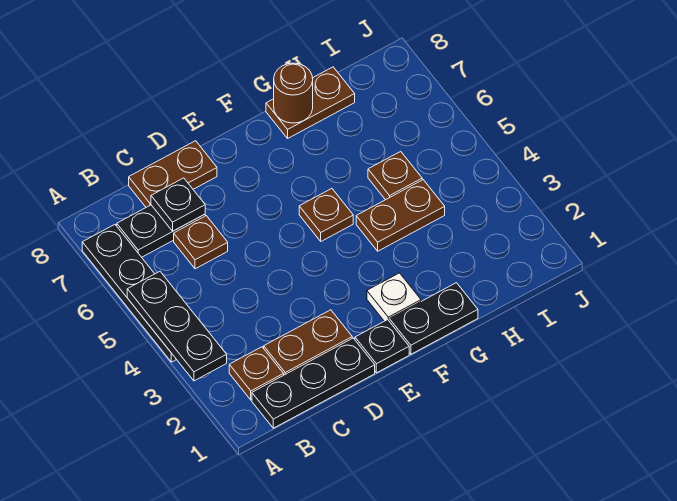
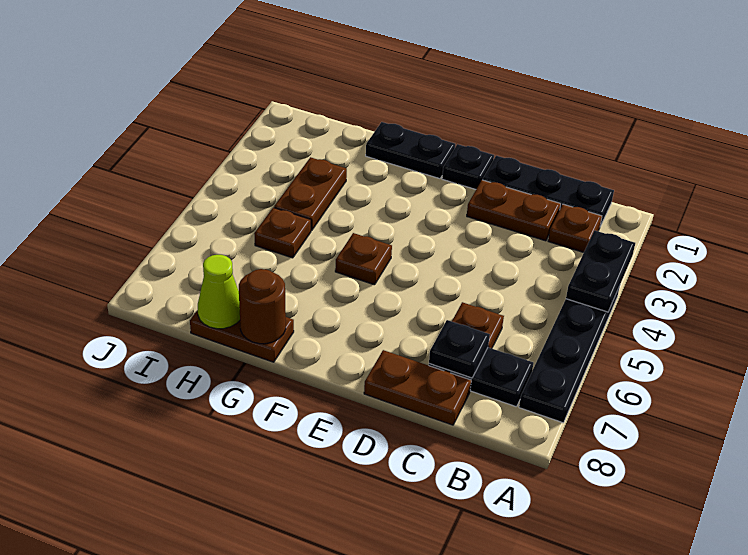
black plate A3:A5 level 2 -> black plate A3:A4 level 2
white plate F2 level 1 -> none
brown plate G4:H4 level 1 -> brown plate H3:H4 level 1
none -> lime cone H8 level 2

